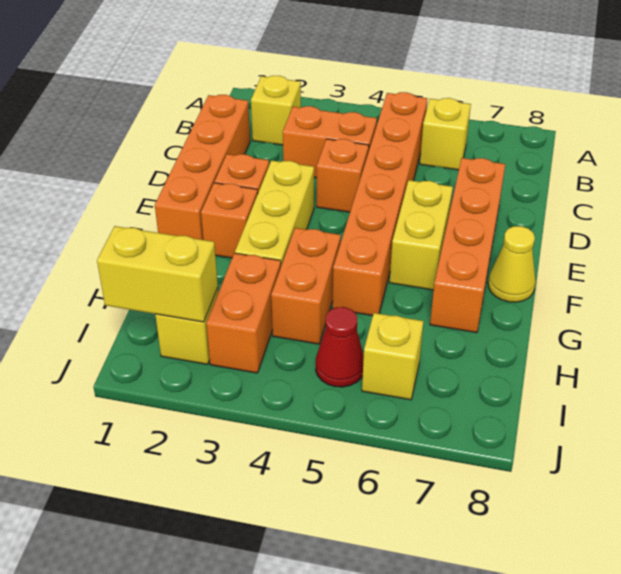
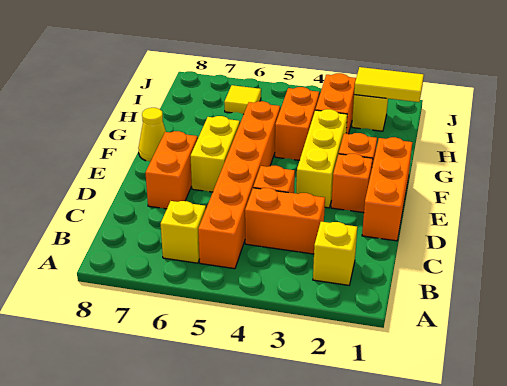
orange brick C1:F1 level 1 -> orange brick D1:F1 level 1
orange brick D7:G7 level 1 -> orange brick D7:E7 level 1
yellow brick I1:I2 level 2 -> yellow tile I1:I2 level 2
red cone I5 level 1 -> none
yellow brick I6 level 1 -> yellow tile I6 level 1

